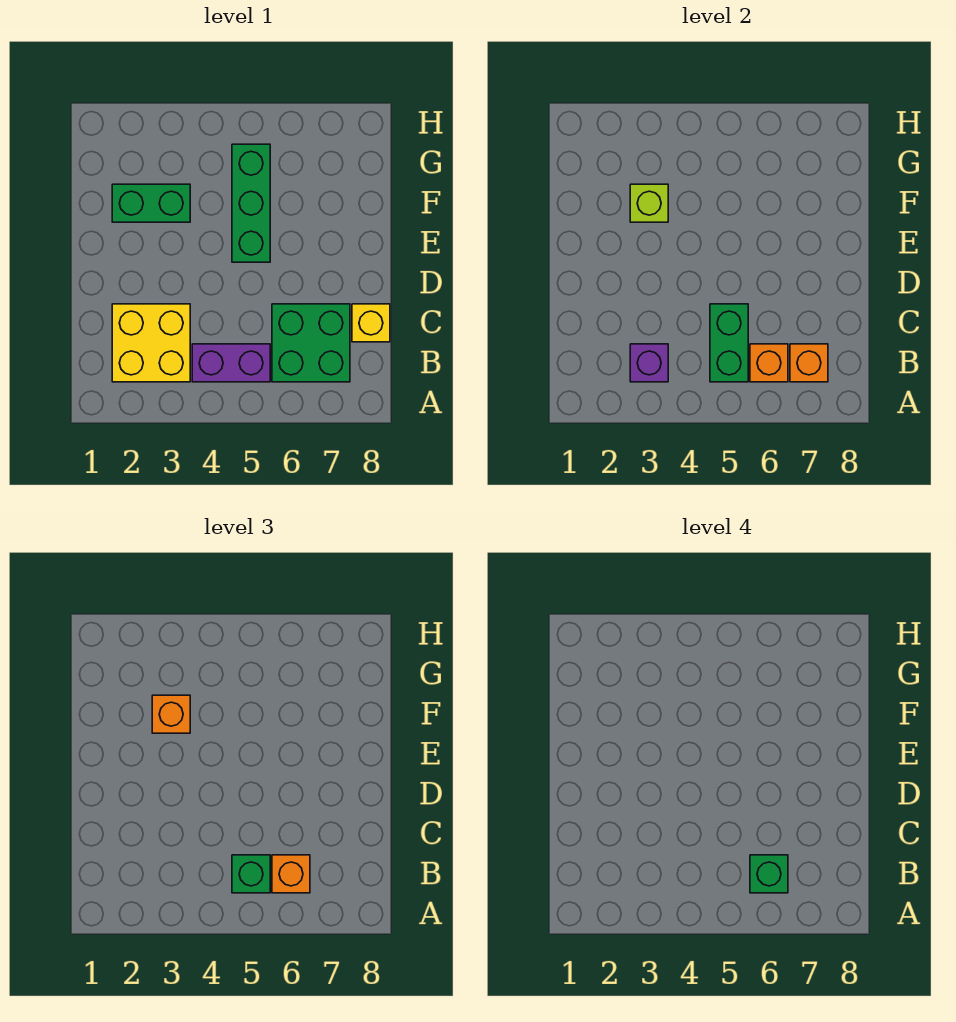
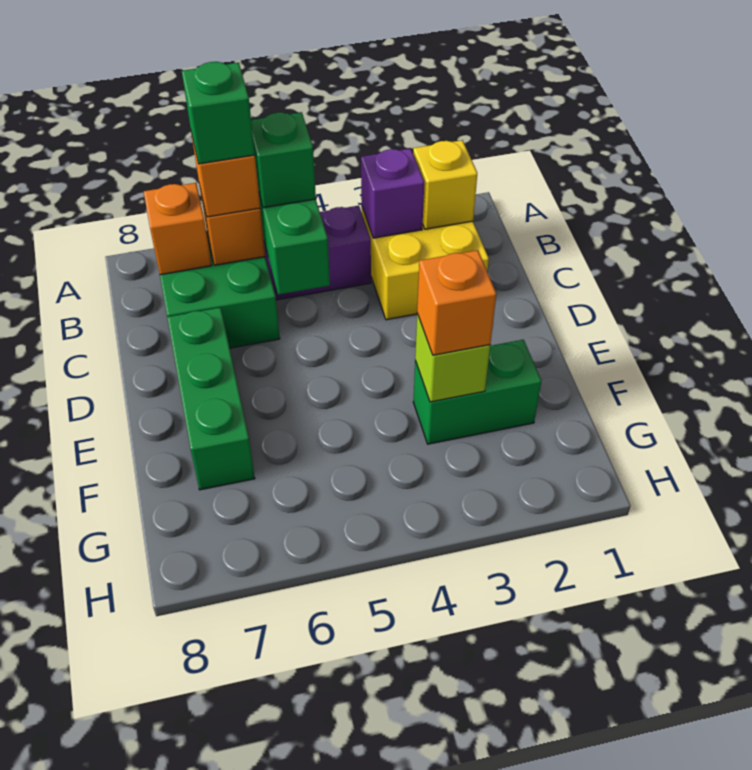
yellow brick C8 level 1 -> yellow brick B2 level 2
green brick E5:G5 level 1 -> green brick D7:F7 level 1

